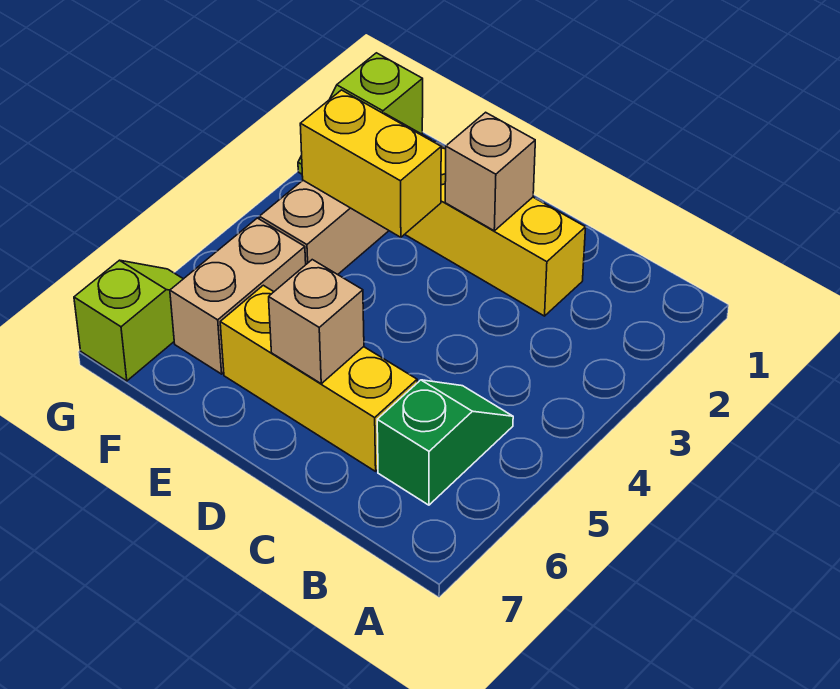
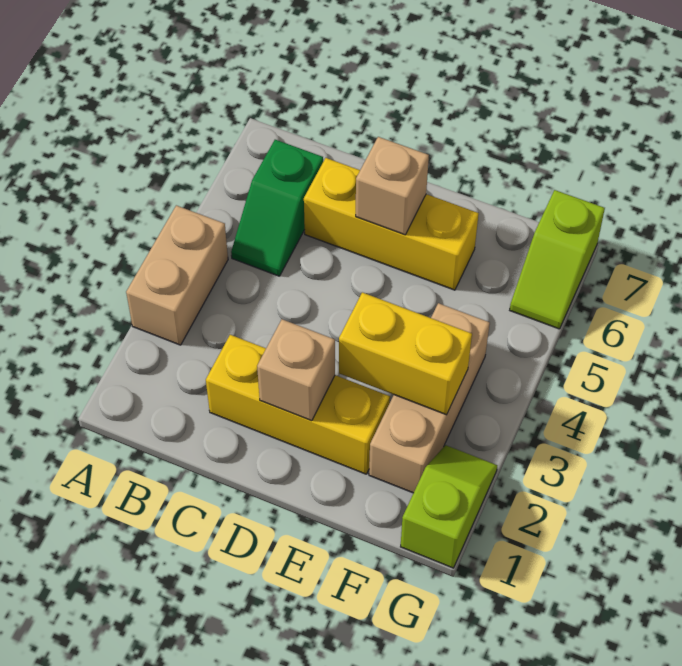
tan brick F5:F6 level 1 -> tan brick A3:A4 level 1

